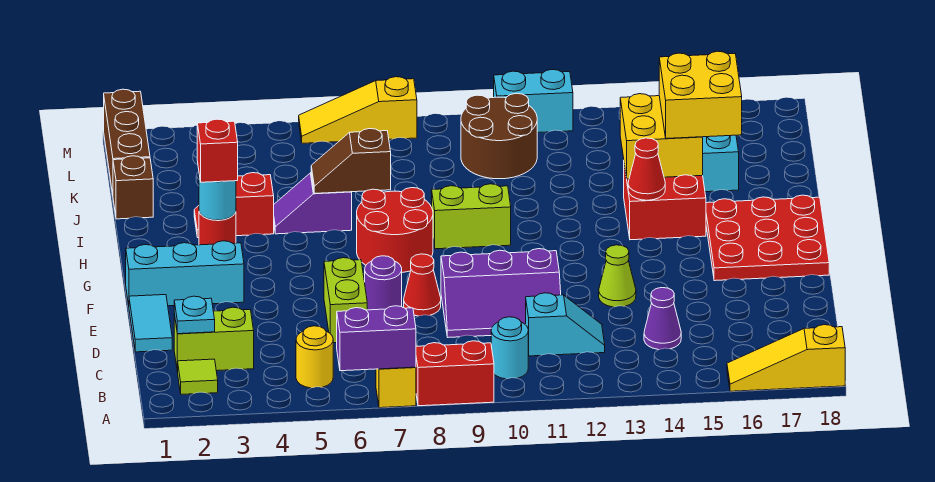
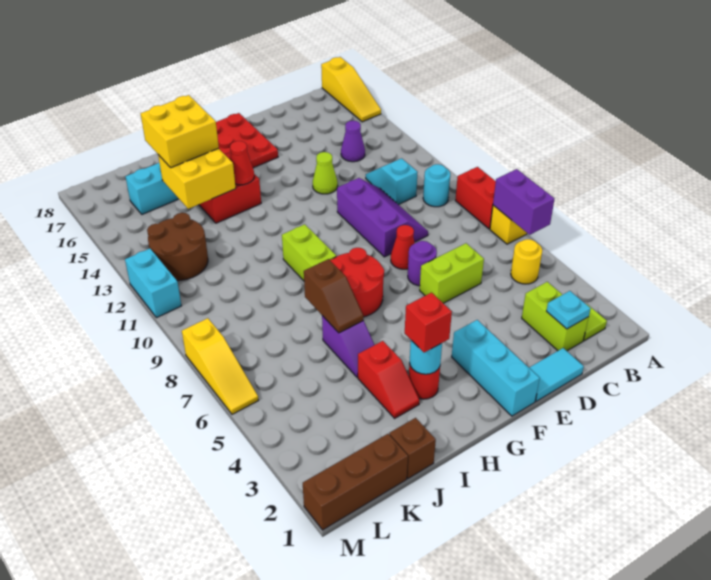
brown round brick K10:L11 level 1 -> brown round brick K12:L13 level 1

